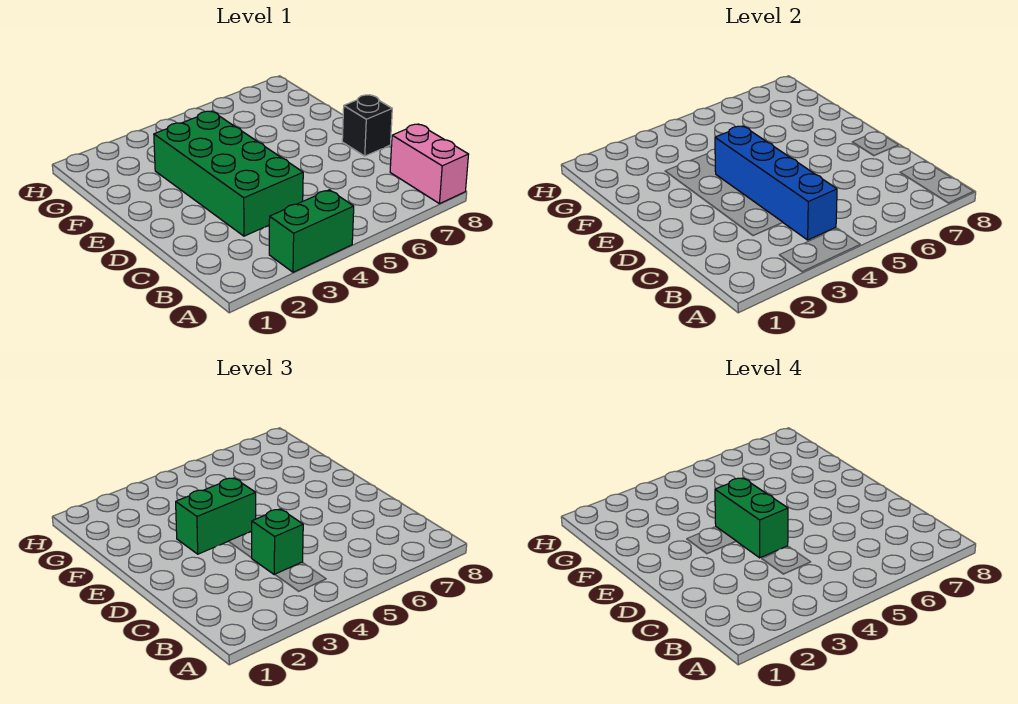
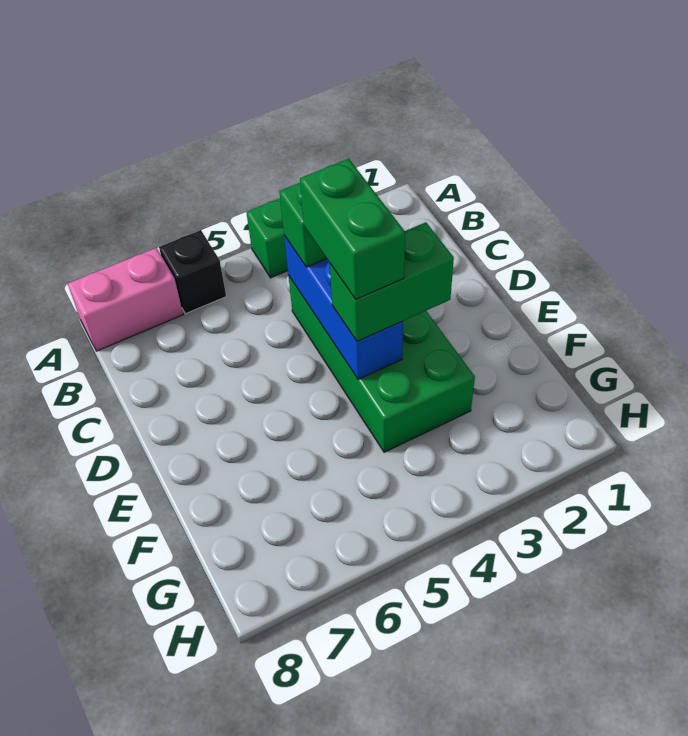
pink brick A8:B8 level 1 -> pink brick A7:A8 level 1
blue brick B4:E4 level 2 -> blue brick C4:E4 level 2
black brick D8 level 1 -> black brick A6 level 1

